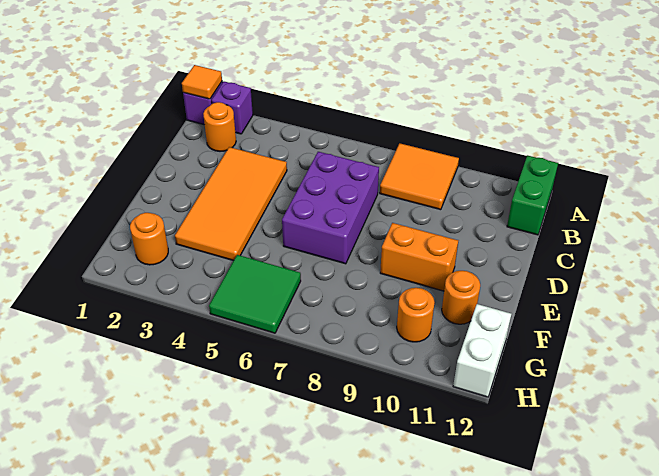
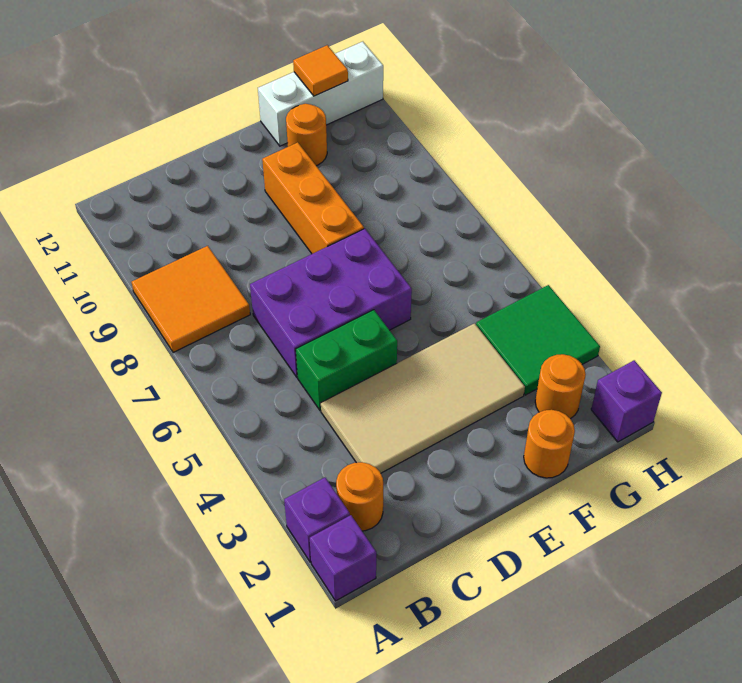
orange tile A1 level 2 -> orange tile G12 level 2
green brick A12:B12 level 1 -> green brick C5:D5 level 1
orange tile C3:F4 level 1 -> tan tile C3:F4 level 1
orange brick E9:E10 level 1 -> orange brick E8:E10 level 1
green tile G5:H6 level 1 -> green tile G3:H4 level 1
orange round brick G10 level 1 -> orange round brick F1 level 1
white brick G12:H12 level 1 -> white brick F12:H12 level 1
none -> purple brick H1 level 1

